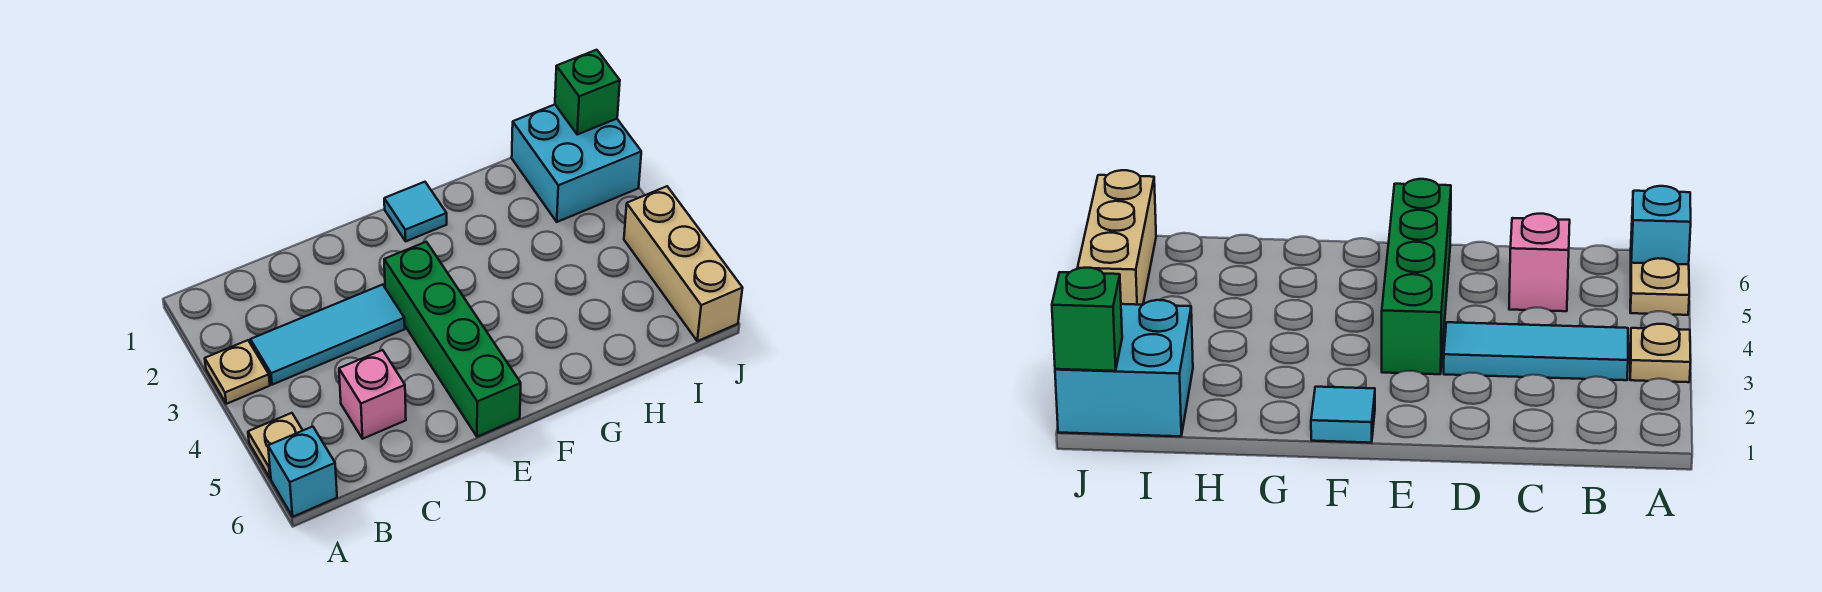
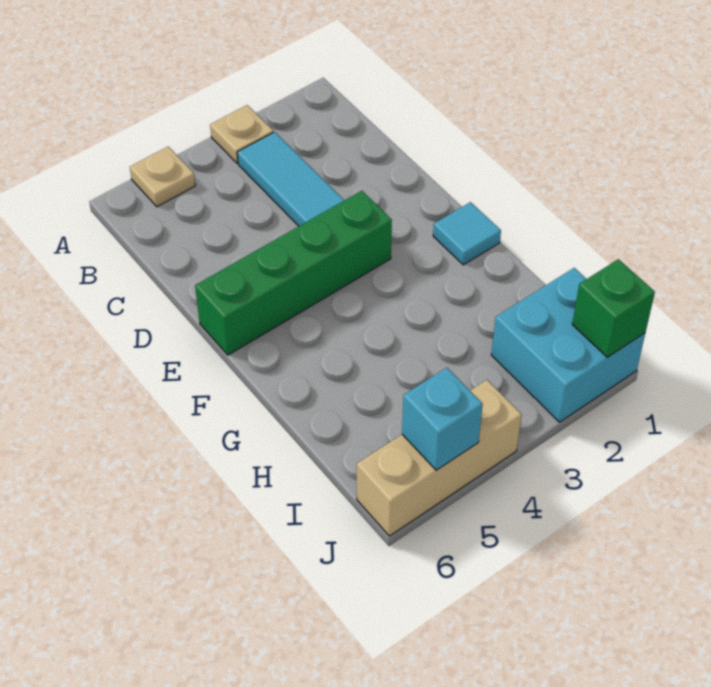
cyan brick A6 level 1 -> cyan brick J5 level 2
pink brick C5 level 1 -> none

